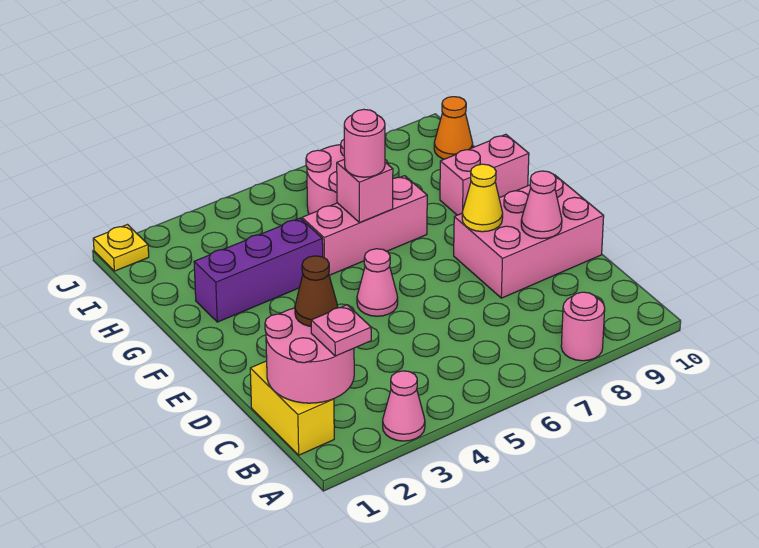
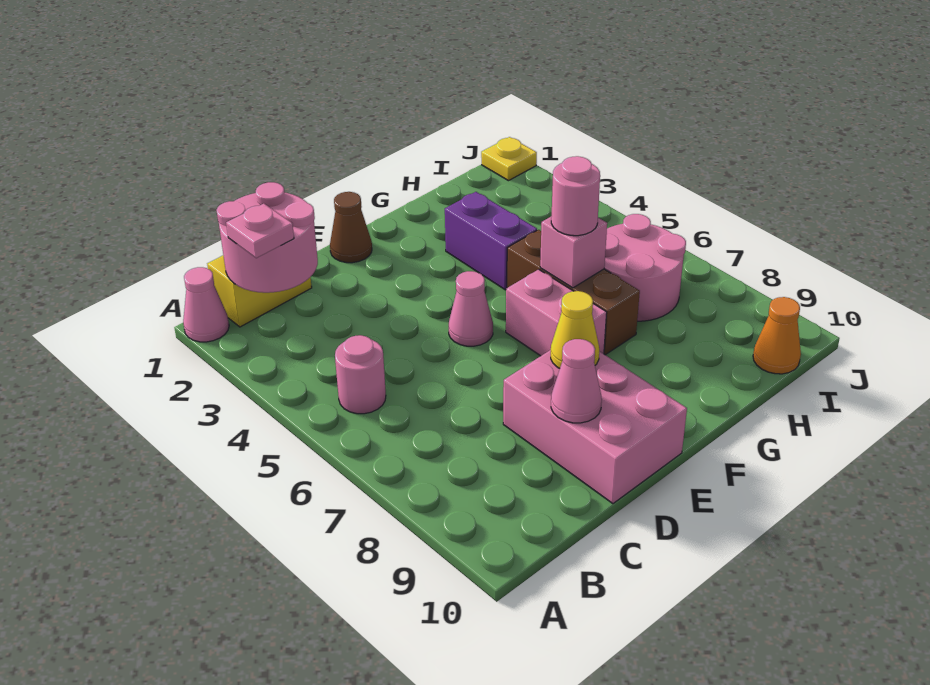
pink cone A3 level 1 -> pink cone A1 level 1
pink round brick A8 level 1 -> pink round brick B5 level 1
brown cone C2 level 3 -> brown cone E1 level 1
purple brick G2:G4 level 1 -> purple brick G3:G4 level 1
pink brick G5:G7 level 1 -> brown brick G5:G7 level 1
pink brick G9:G10 level 1 -> pink brick F6:F7 level 1

